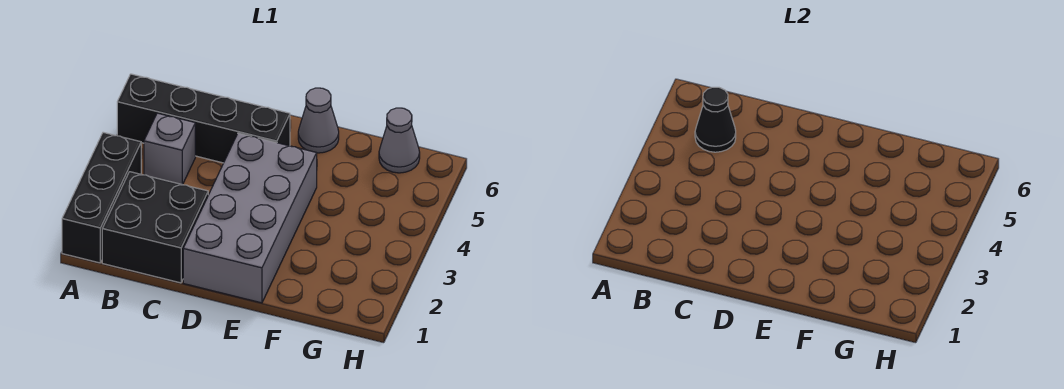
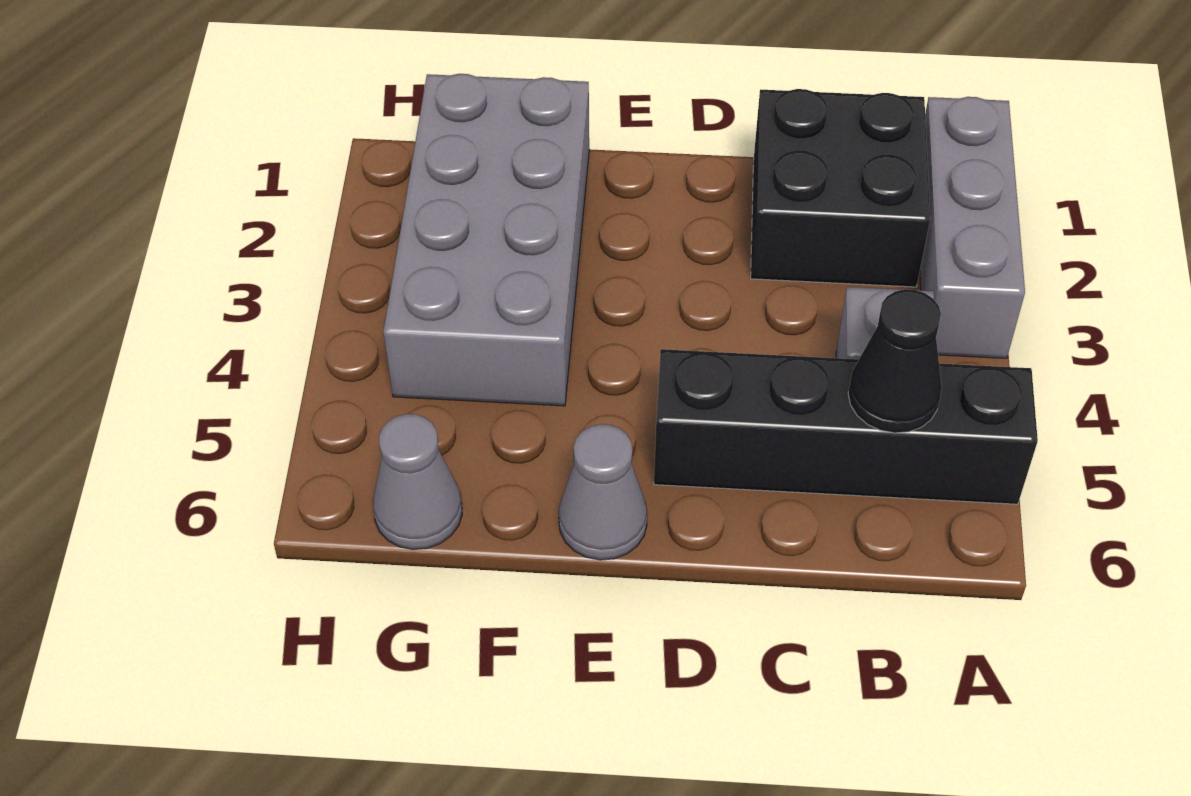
black brick A1:A3 level 1 -> grey brick A1:A3 level 1
grey brick D1:E4 level 1 -> grey brick F1:G4 level 1

